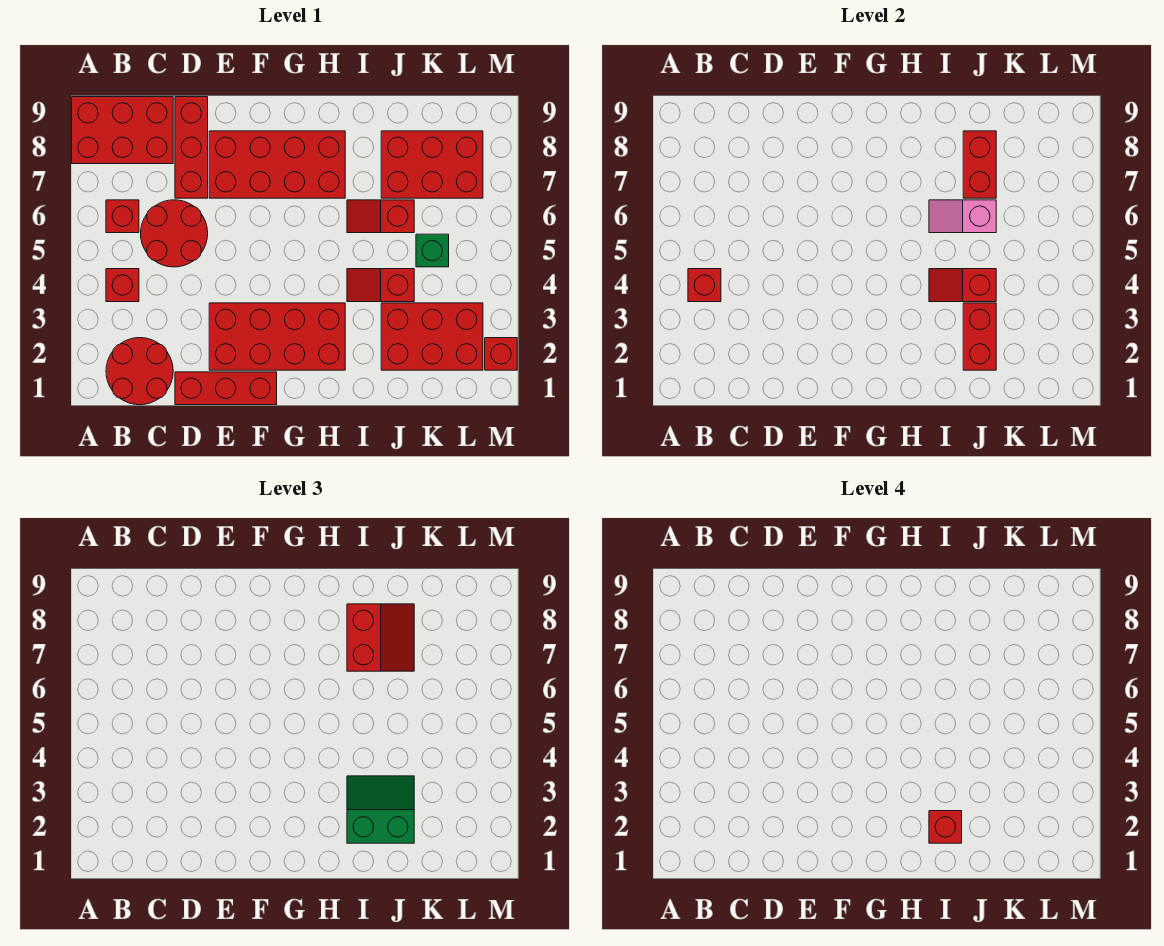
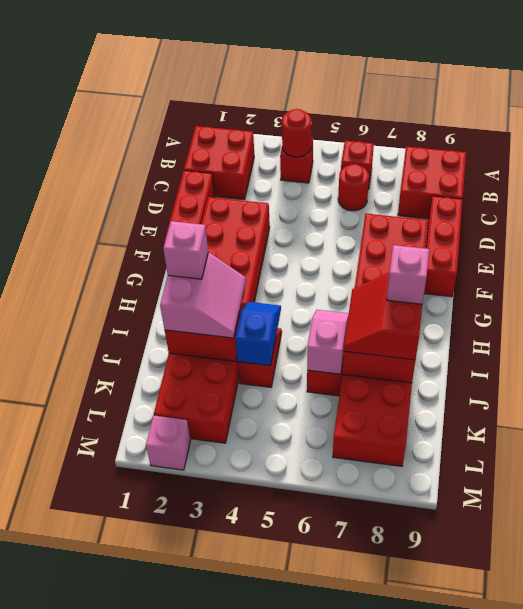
red brick A8:C9 level 1 -> red brick B8:C9 level 1
red round brick B1:C2 level 1 -> red brick B1:C2 level 1
red brick B4 level 2 -> red round brick B4 level 2
red round brick C5:D6 level 1 -> red round brick C6 level 1
red brick D7:D9 level 1 -> red brick D9:F9 level 1
green slope I2:J3 level 3 top 2 -> pink slope I2:J3 level 3 top 2
red brick I2 level 4 -> pink brick I2 level 4
red slope I4:J4 level 2 top J -> blue slope I4:J4 level 2 top J
red slope I7:J8 level 3 top I -> red slope I7:J8 level 3 top 8
none -> pink brick I8 level 4
green brick K5 level 1 -> none
red brick M2 level 1 -> pink brick M2 level 1

